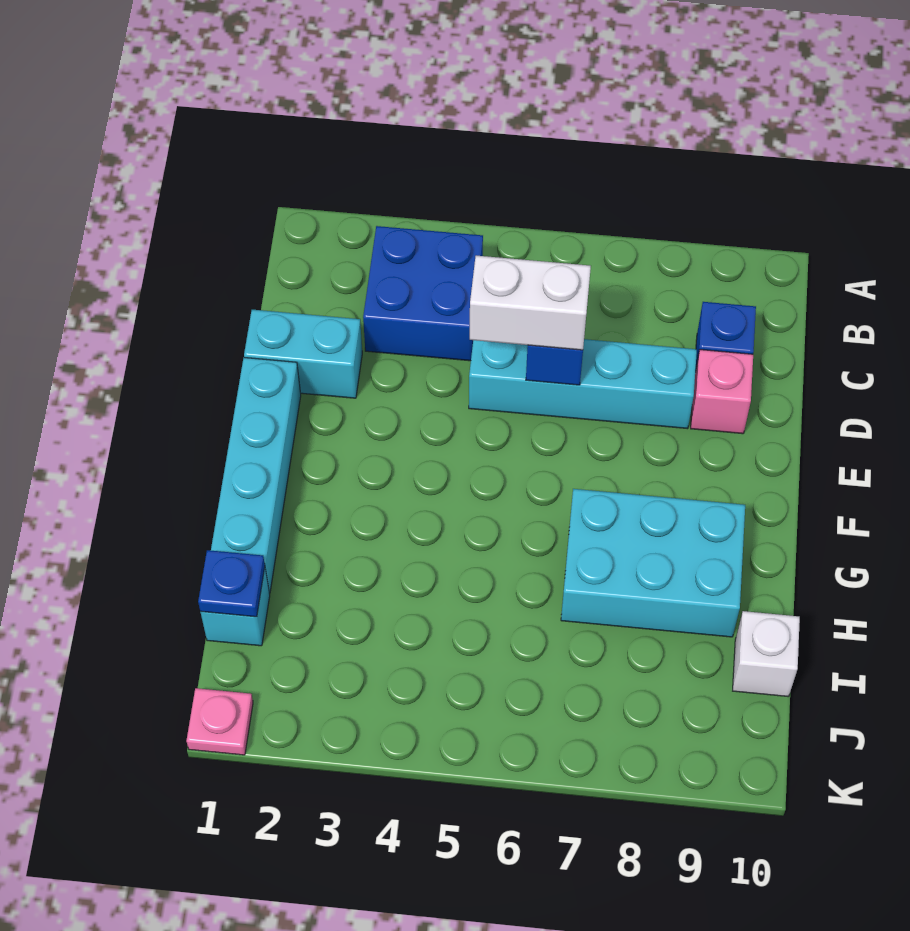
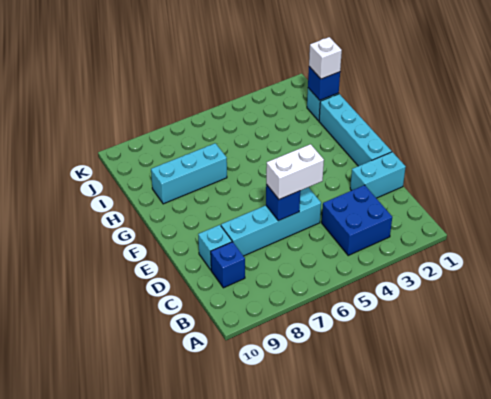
pink brick D9 level 1 -> cyan brick D9 level 1
cyan brick G7:H9 level 1 -> cyan brick H7:H9 level 1
blue plate I1 level 2 -> blue brick I1 level 2
white brick I10 level 1 -> white brick I1 level 3
pink plate K1 level 1 -> none

